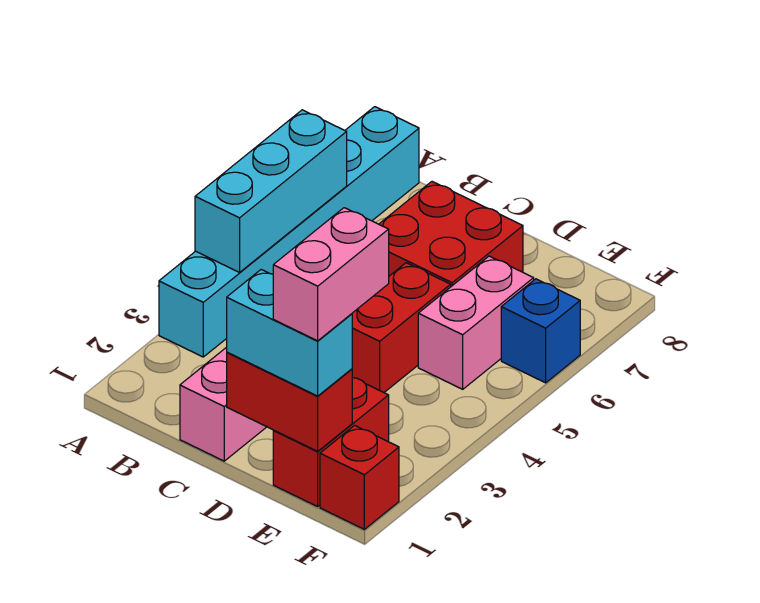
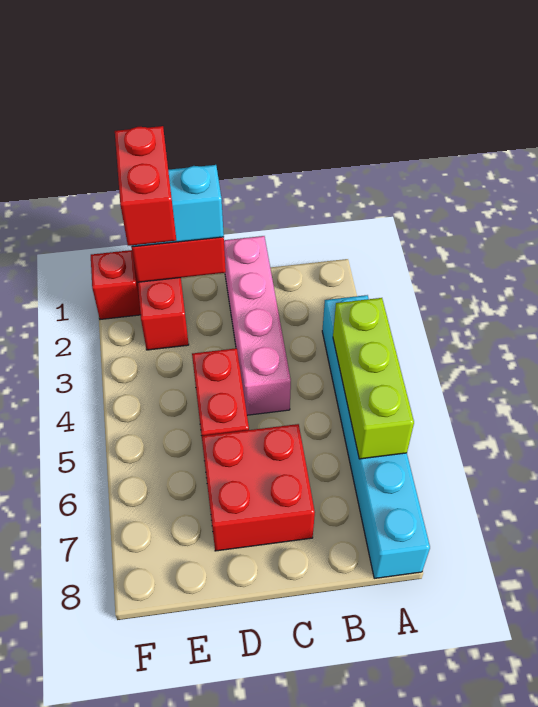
cyan brick A4:A6 level 2 -> lime brick A4:A6 level 2
pink brick E1:E2 level 4 -> red brick E1:E2 level 4
pink brick E5:E6 level 1 -> none
blue brick F6 level 1 -> none

